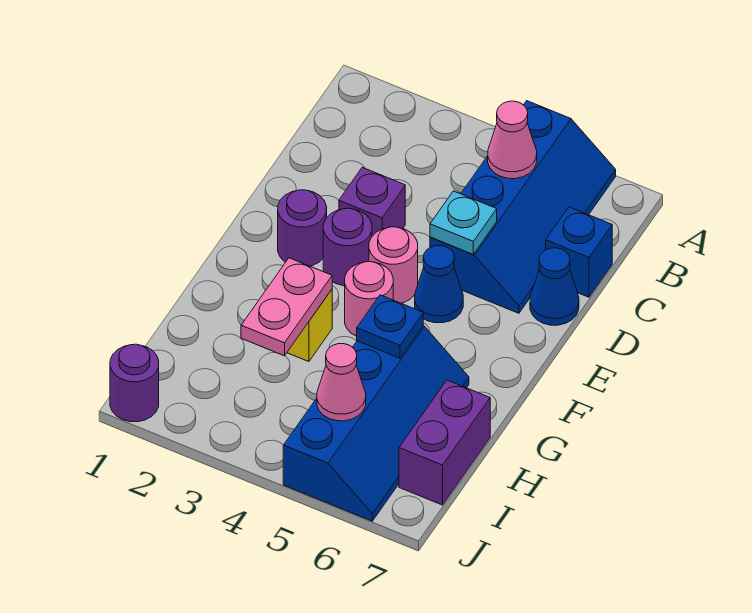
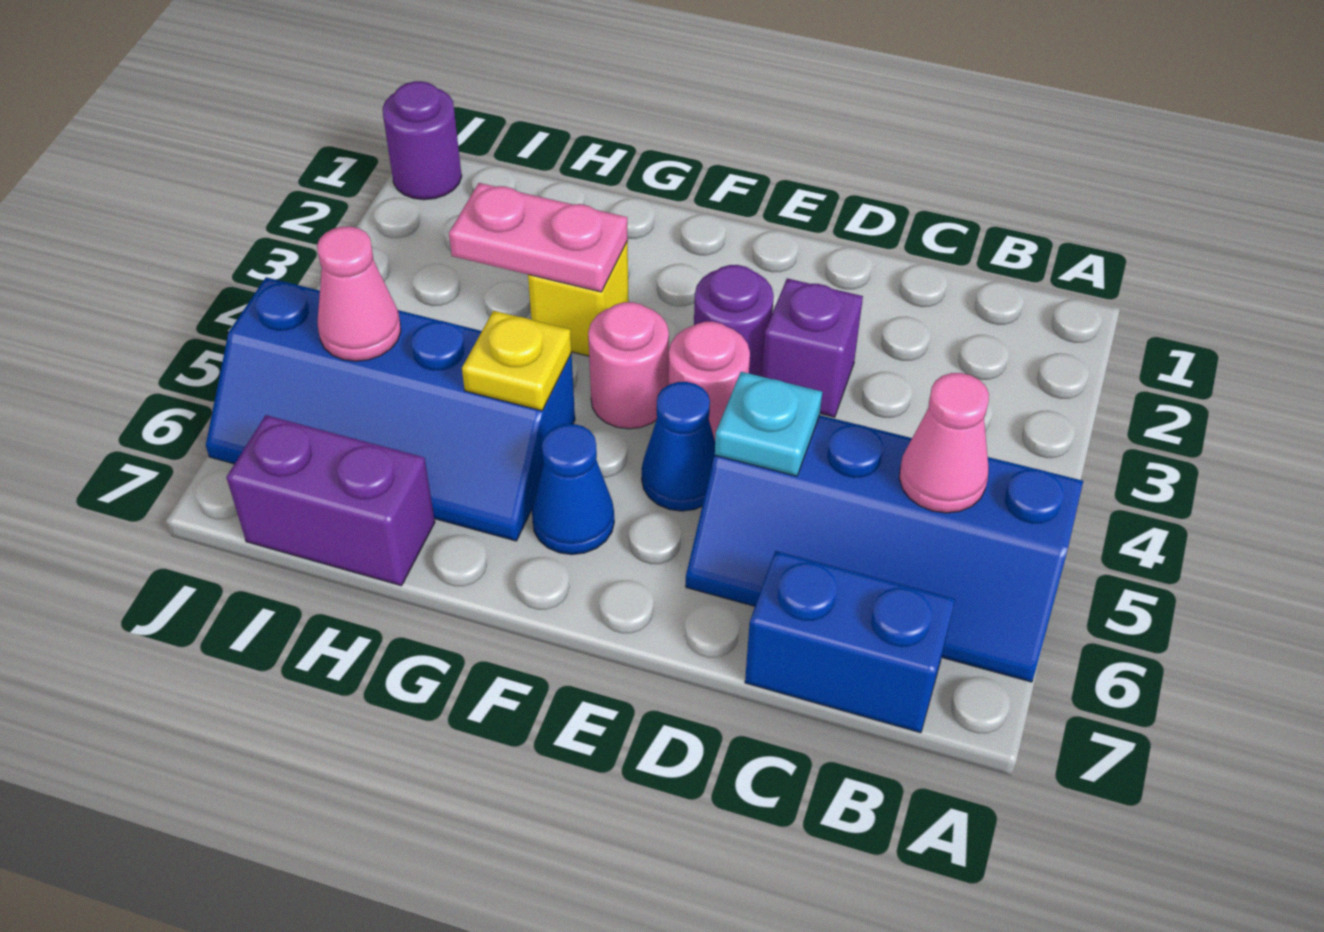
blue brick C7 level 1 -> blue brick B7:C7 level 1
blue cone D7 level 1 -> blue cone F6 level 1
purple round brick E2 level 1 -> none
blue plate G5 level 2 -> yellow plate G5 level 2

